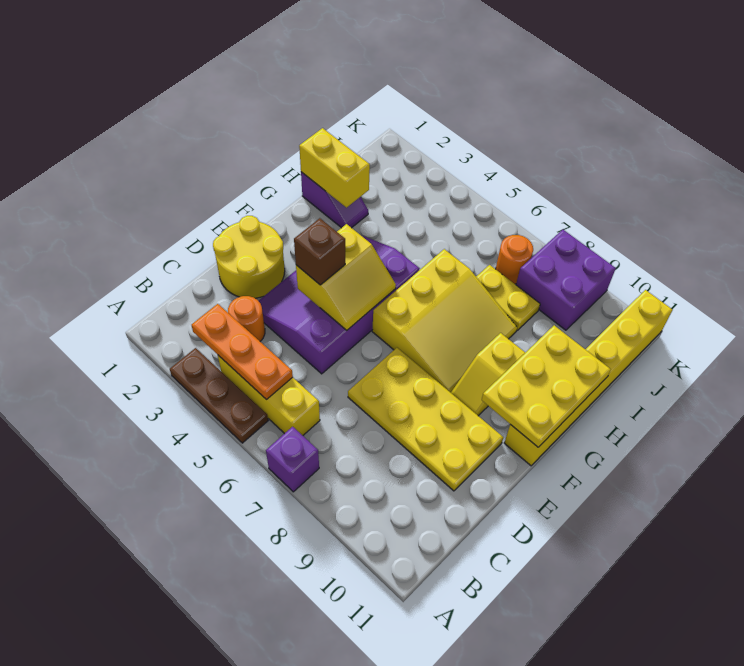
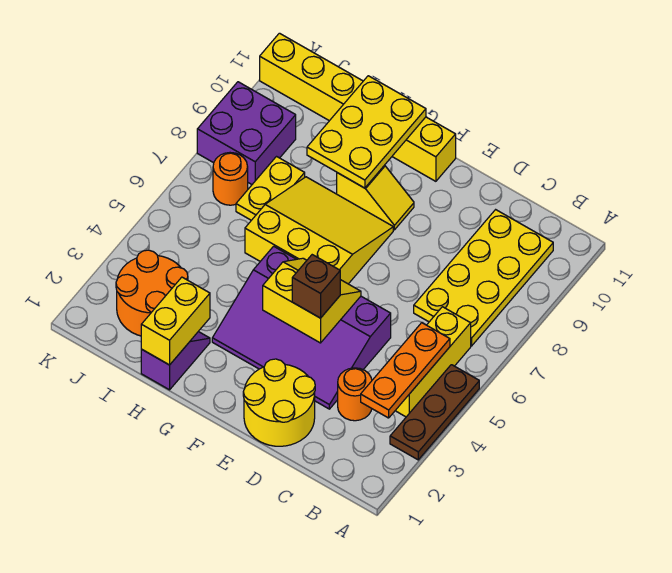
purple brick A7 level 1 -> none
yellow plate D7:E10 level 1 -> yellow plate B7:C10 level 1
yellow plate F10:H11 level 2 -> yellow plate G9:H11 level 2
none -> orange round brick I2:J3 level 1

